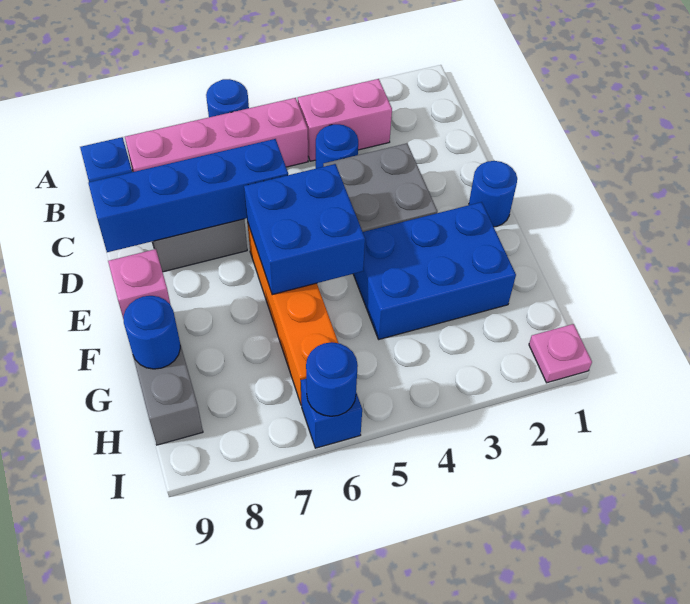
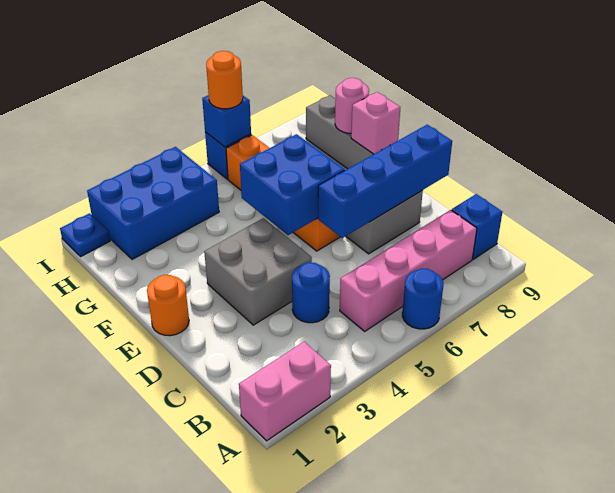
pink brick B3:B4 level 1 -> pink brick A1:A2 level 1
blue round brick E1 level 1 -> orange round brick E1 level 1
blue brick F2:G4 level 1 -> blue brick H2:I4 level 1
blue round brick G9 level 2 -> pink round brick G9 level 2
pink plate I1 level 1 -> blue plate I1 level 1
blue round brick I6 level 2 -> blue brick I6 level 2
none -> orange round brick I6 level 3

